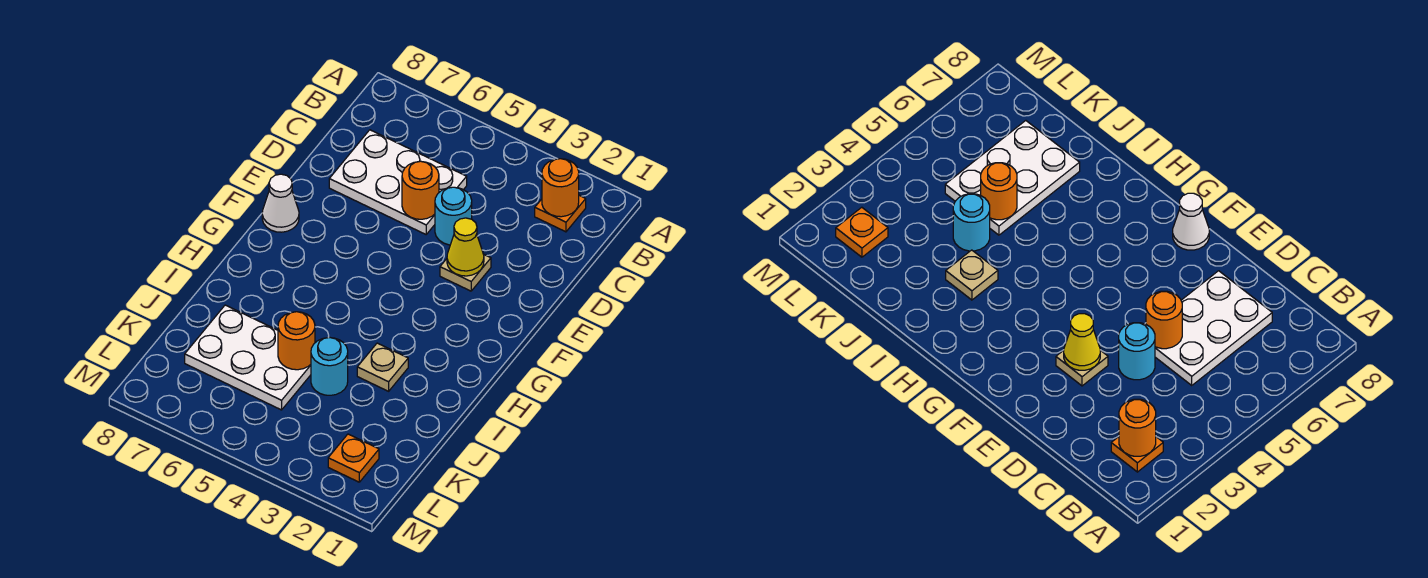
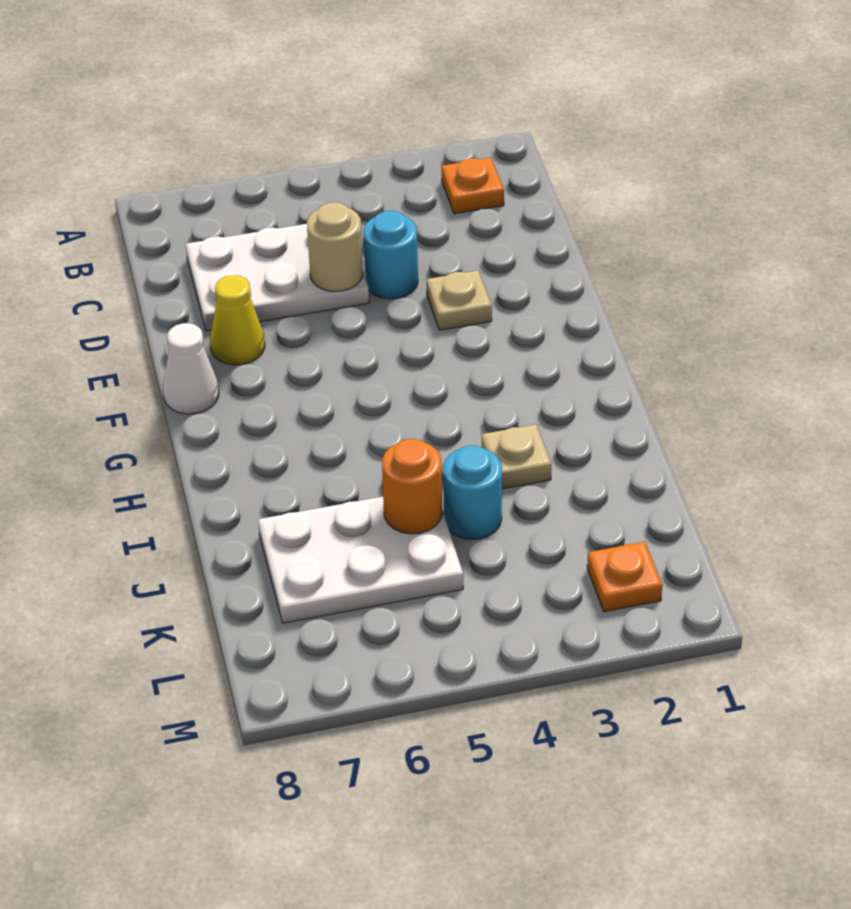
orange round brick B2 level 2 -> none
orange round brick D5 level 2 -> tan round brick D5 level 2
yellow cone E3 level 2 -> yellow cone E7 level 1

